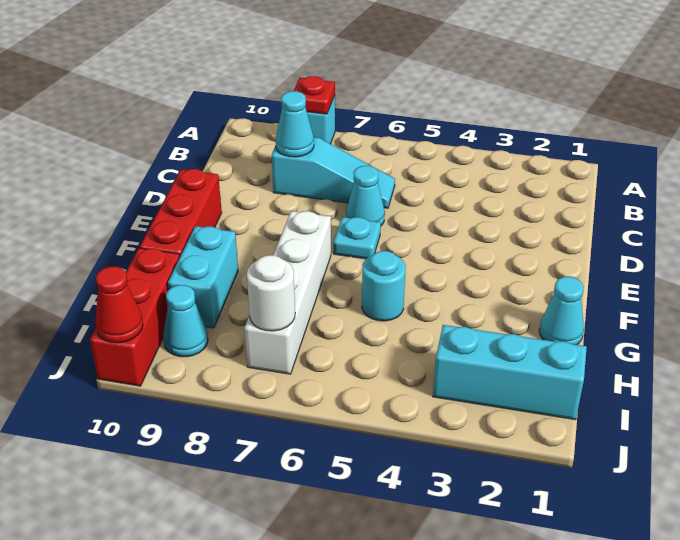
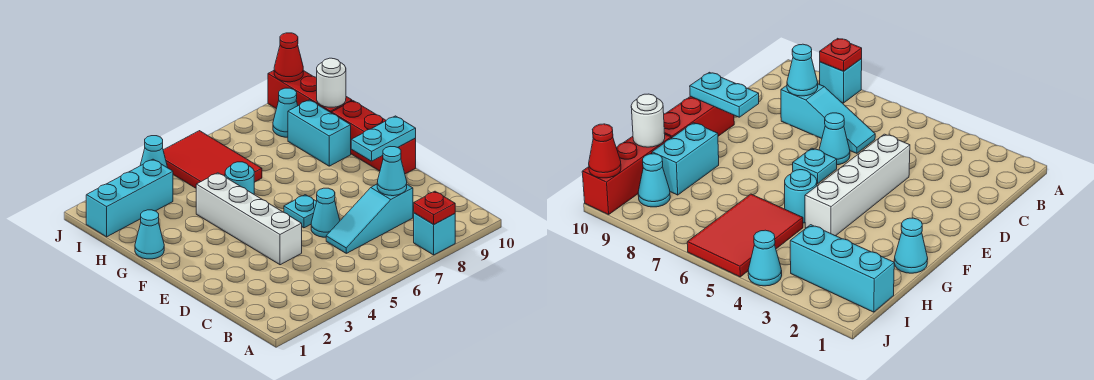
none -> cyan plate E9:E10 level 2
white brick F7:I7 level 1 -> white brick D4:G4 level 1
none -> red tile H5:J6 level 1
white round brick I7 level 2 -> white round brick H10 level 2
none -> cyan cone J4 level 1

